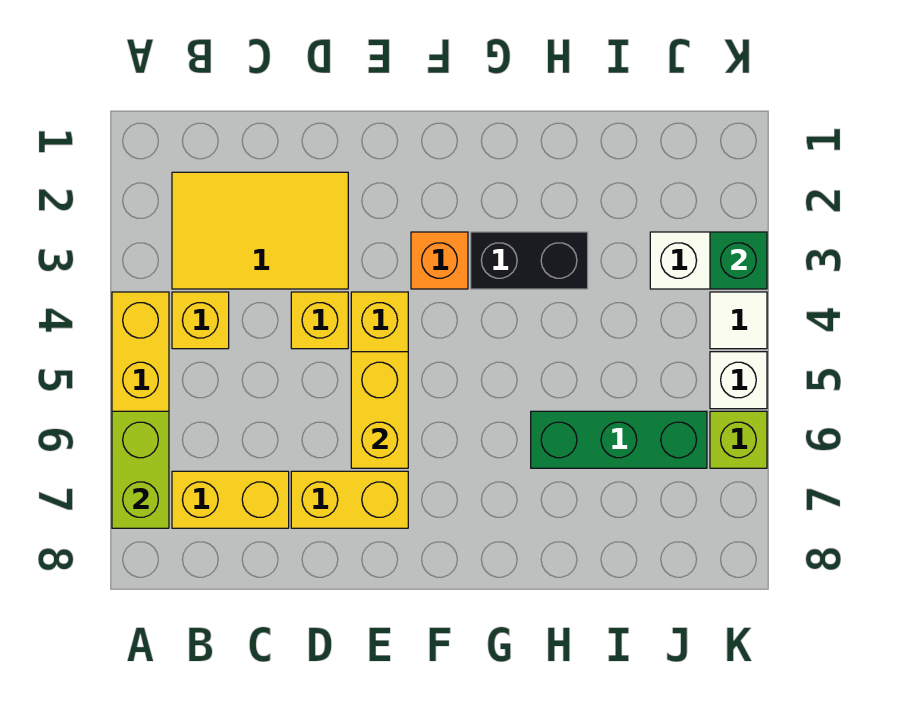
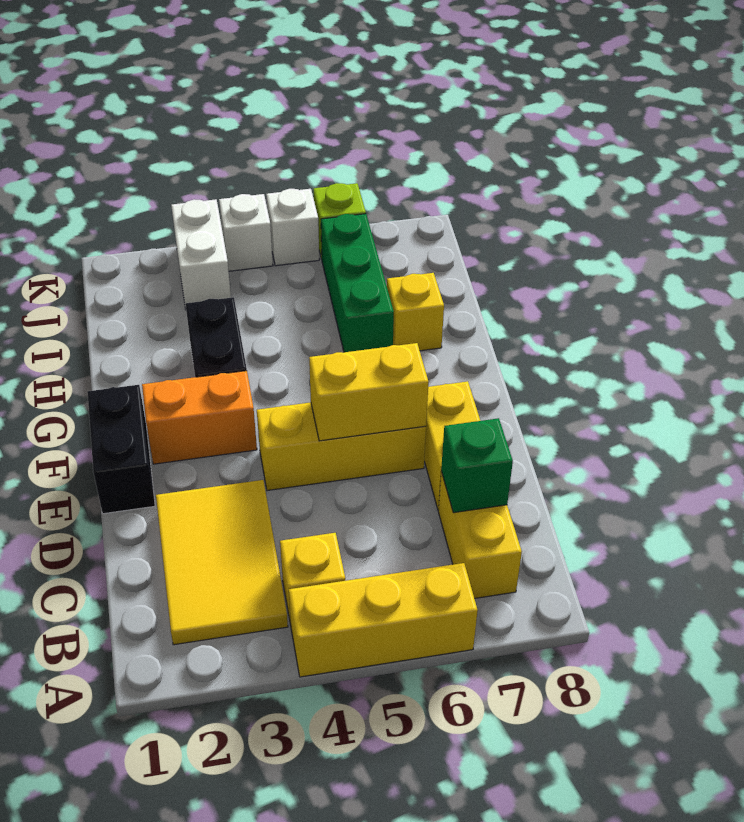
lime brick A6:A7 level 2 -> none
yellow brick D4 level 1 -> yellow brick H7 level 1
none -> black brick E1:F1 level 1
orange brick F3 level 1 -> orange brick F2:F3 level 1
green brick K3 level 2 -> green brick C7 level 2
white tile K4 level 1 -> white brick K4 level 1

